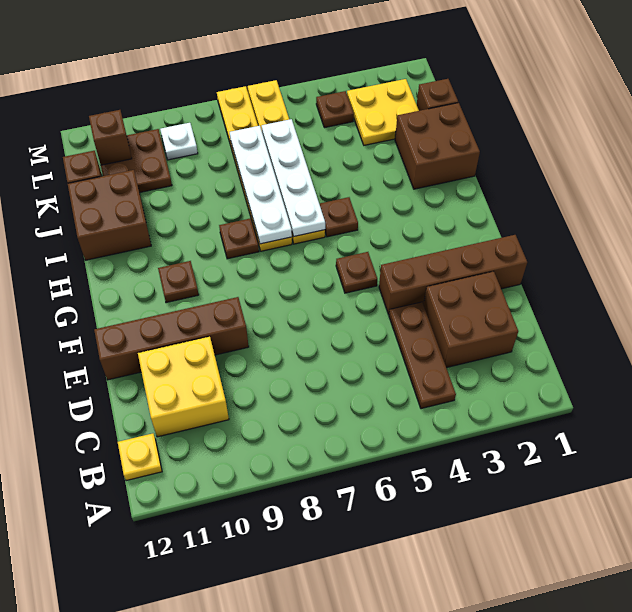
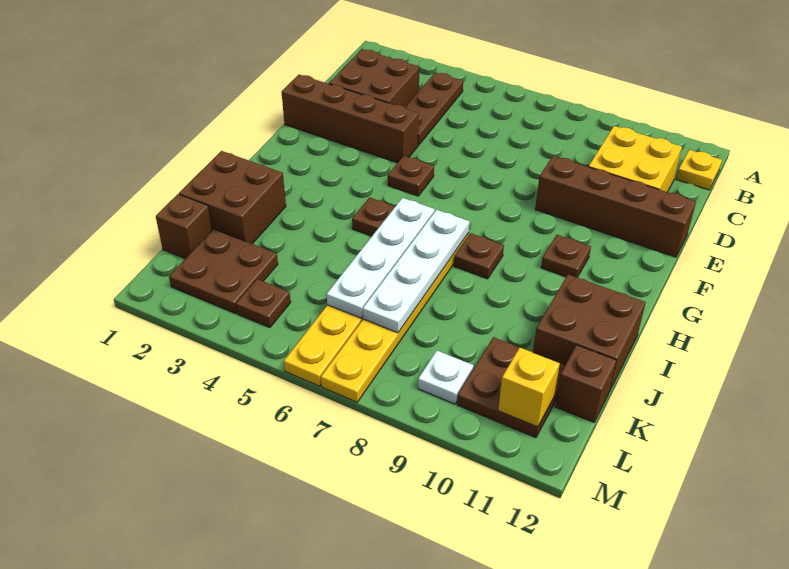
yellow plate K2:L3 level 1 -> brown plate K2:L3 level 1
brown brick L11 level 2 -> yellow brick L11 level 2

